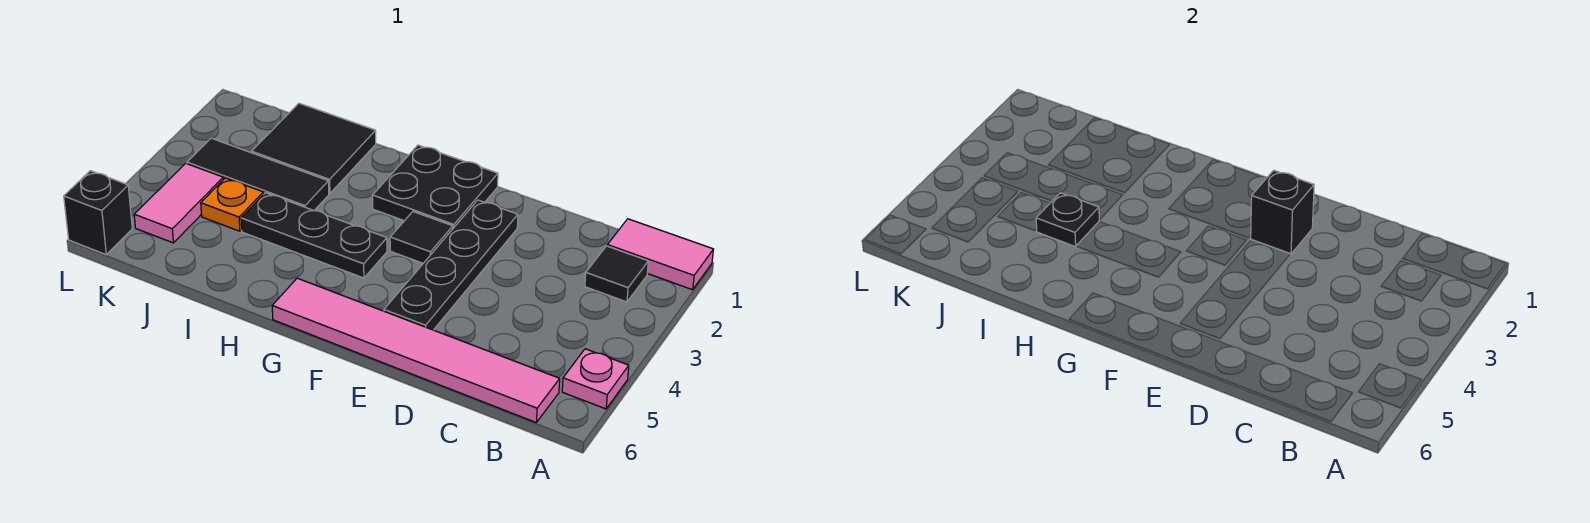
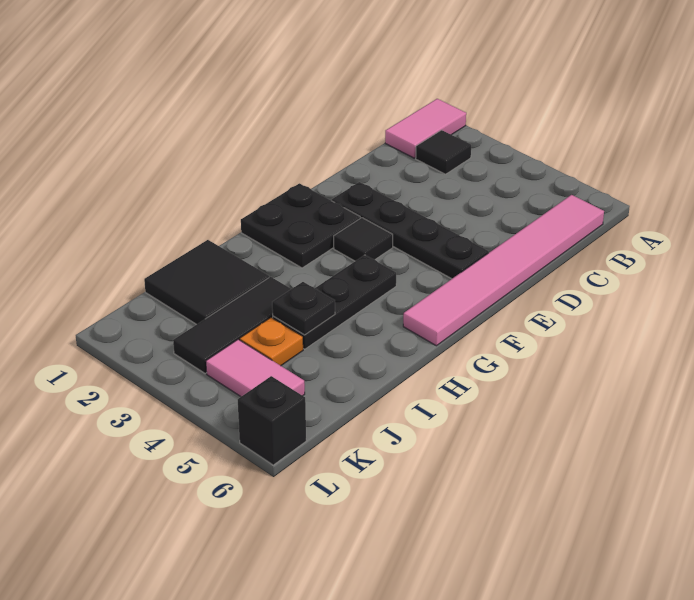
pink plate A5 level 1 -> none
black brick E2 level 2 -> none

